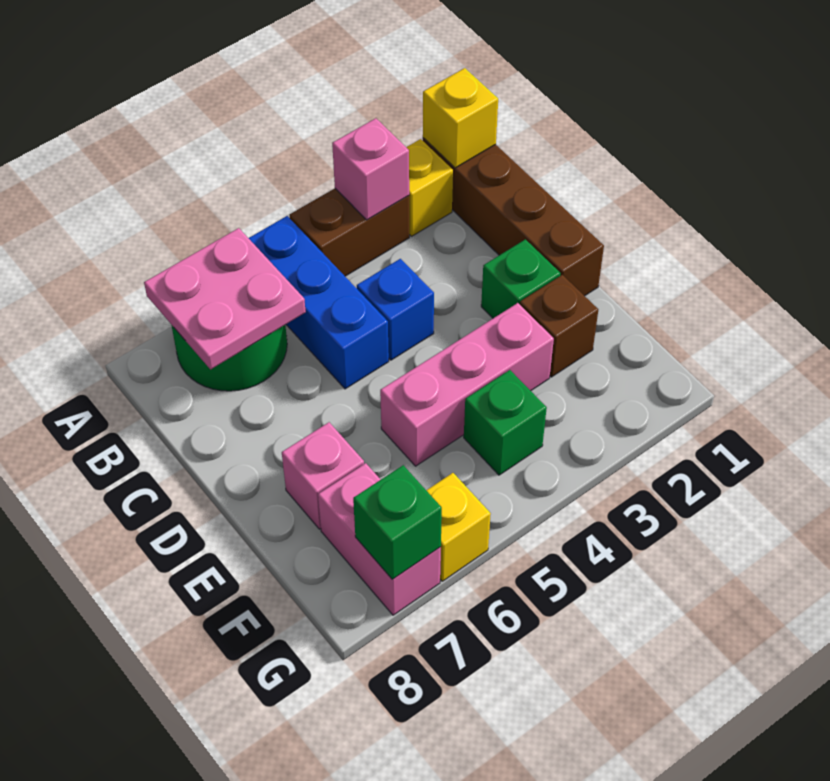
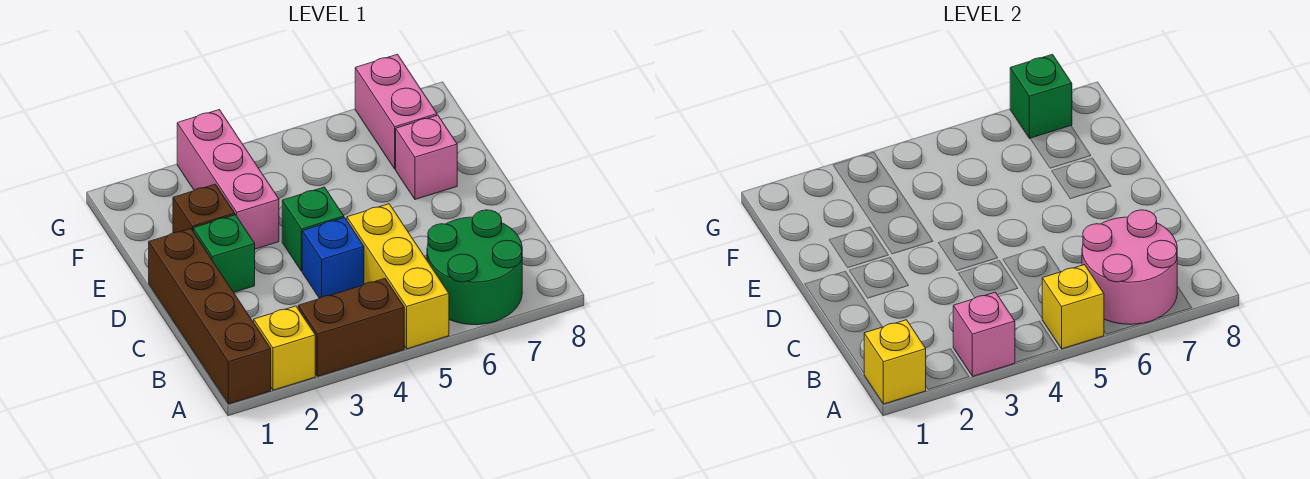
blue brick A5:C5 level 1 -> yellow brick A5:C5 level 1
pink plate A6:B7 level 2 -> pink round brick A6:B7 level 2
pink brick E3:E5 level 1 -> pink brick E3:G3 level 1
green brick F4 level 1 -> green brick D4 level 1
yellow brick G6 level 1 -> yellow brick A5 level 2

